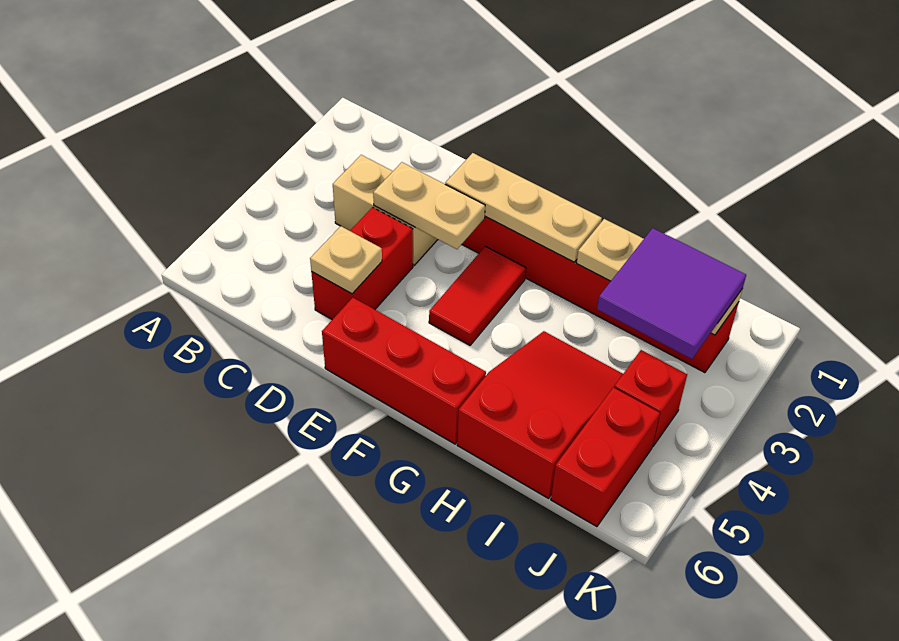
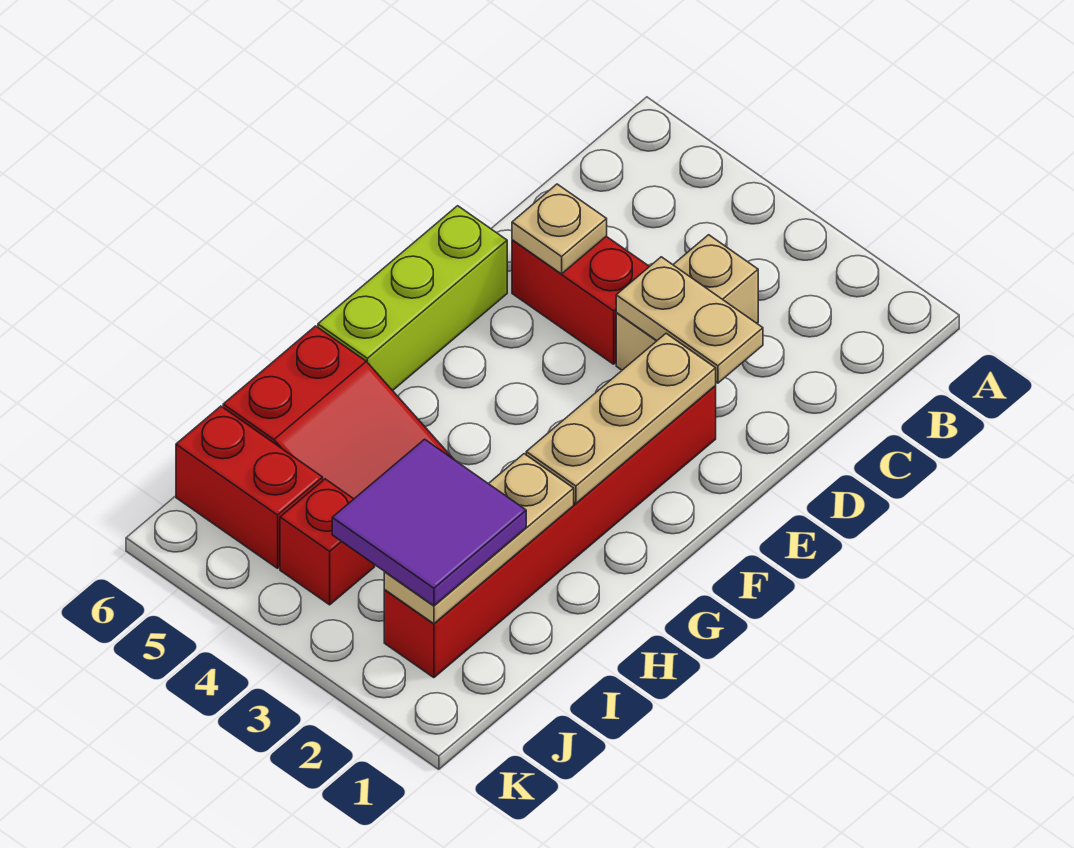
tan plate D3:E3 level 2 -> tan plate D2:D3 level 2
red brick E6:G6 level 1 -> lime brick E6:G6 level 1
red tile F3:F4 level 1 -> none

